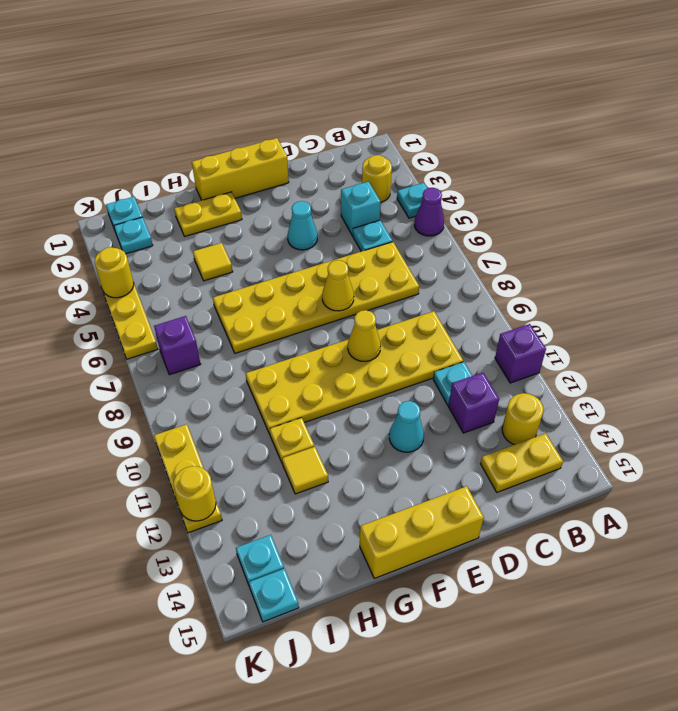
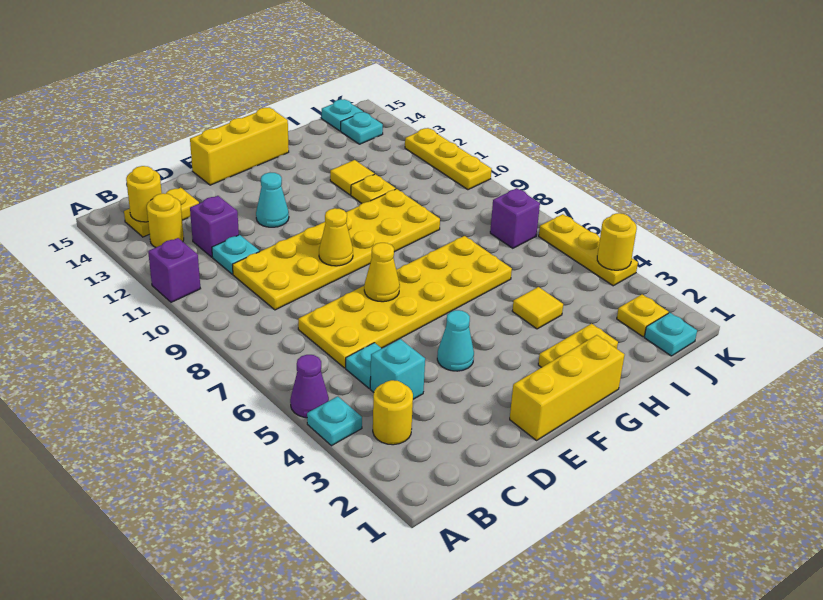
cyan plate J2 level 1 -> yellow plate J2 level 1
yellow round brick K12 level 2 -> yellow round brick B14 level 2

